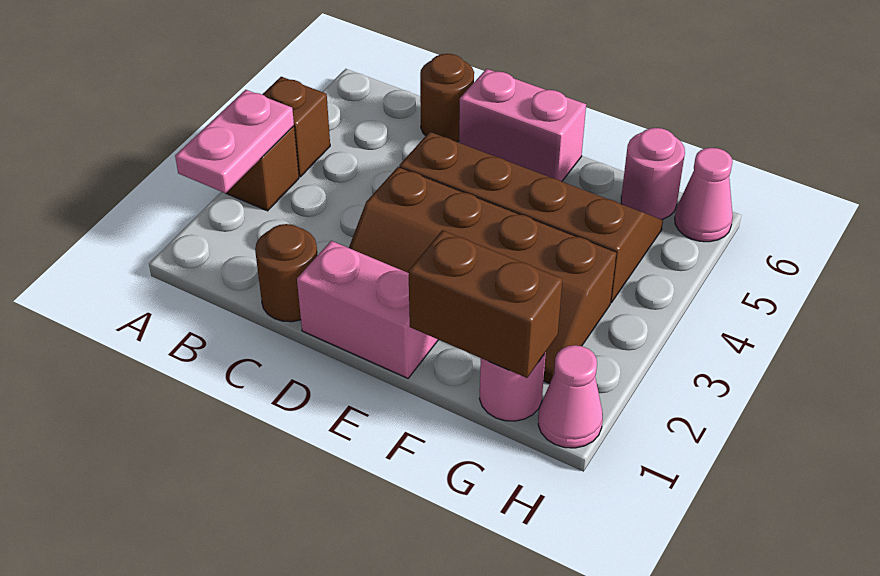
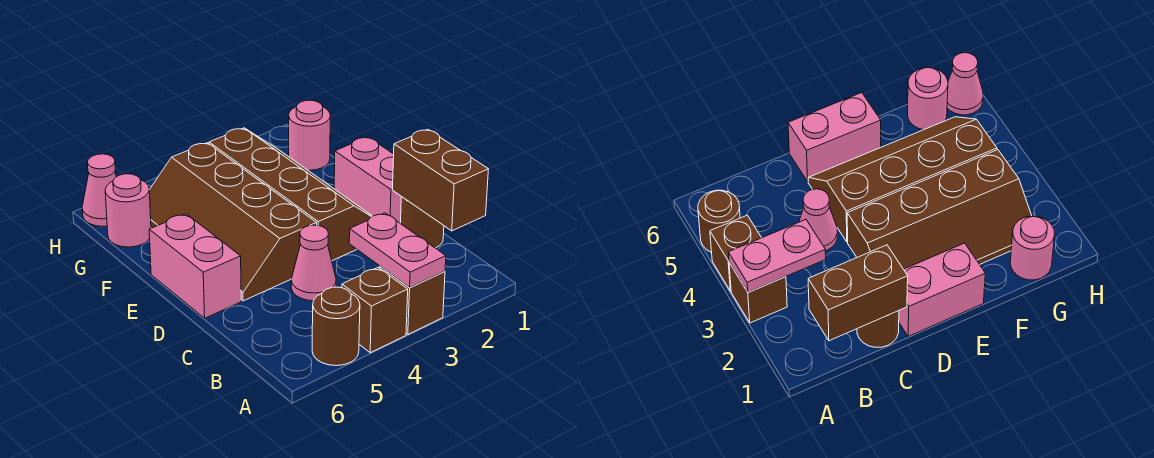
pink plate A2:A3 level 2 -> pink plate A3:B3 level 2
brown round brick C6 level 1 -> brown round brick A5 level 1
brown brick F1:G1 level 2 -> brown brick B1:C1 level 2
pink cone H1 level 1 -> pink cone C4 level 1

